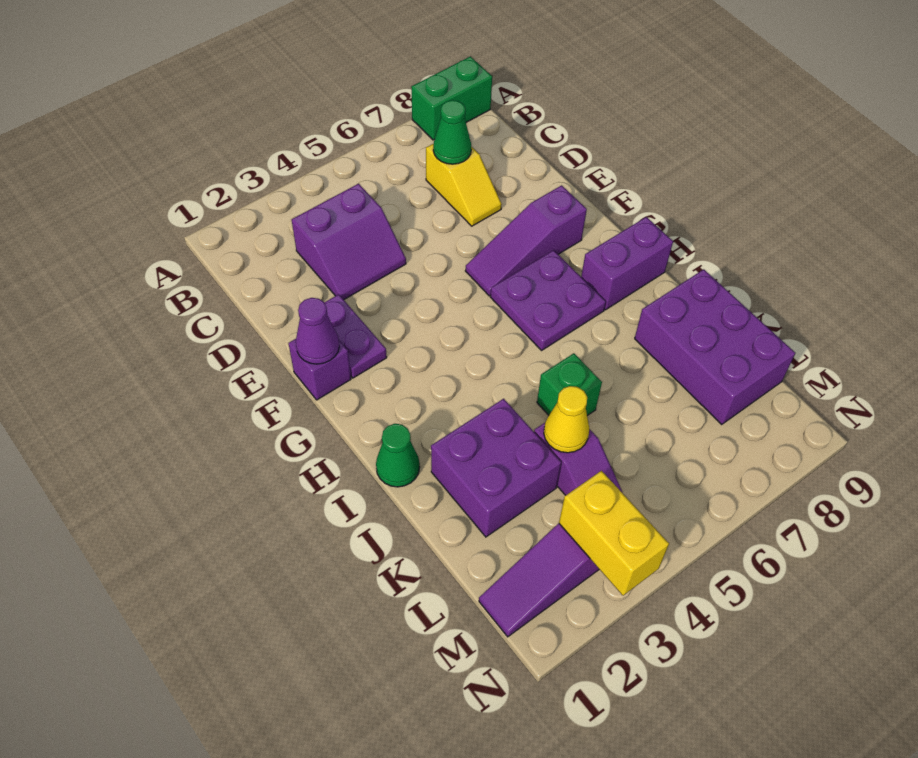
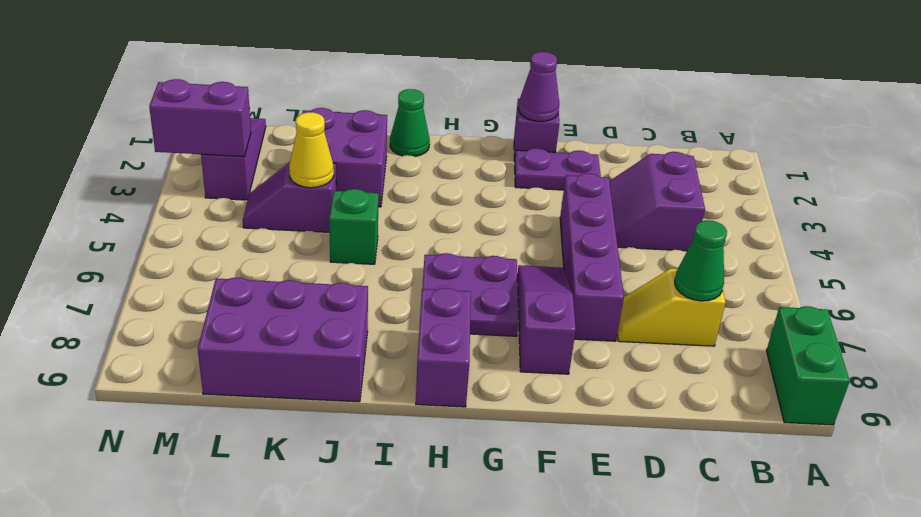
none -> purple brick E4:E7 level 1
yellow brick M3:N3 level 2 -> purple brick M3:N3 level 2

